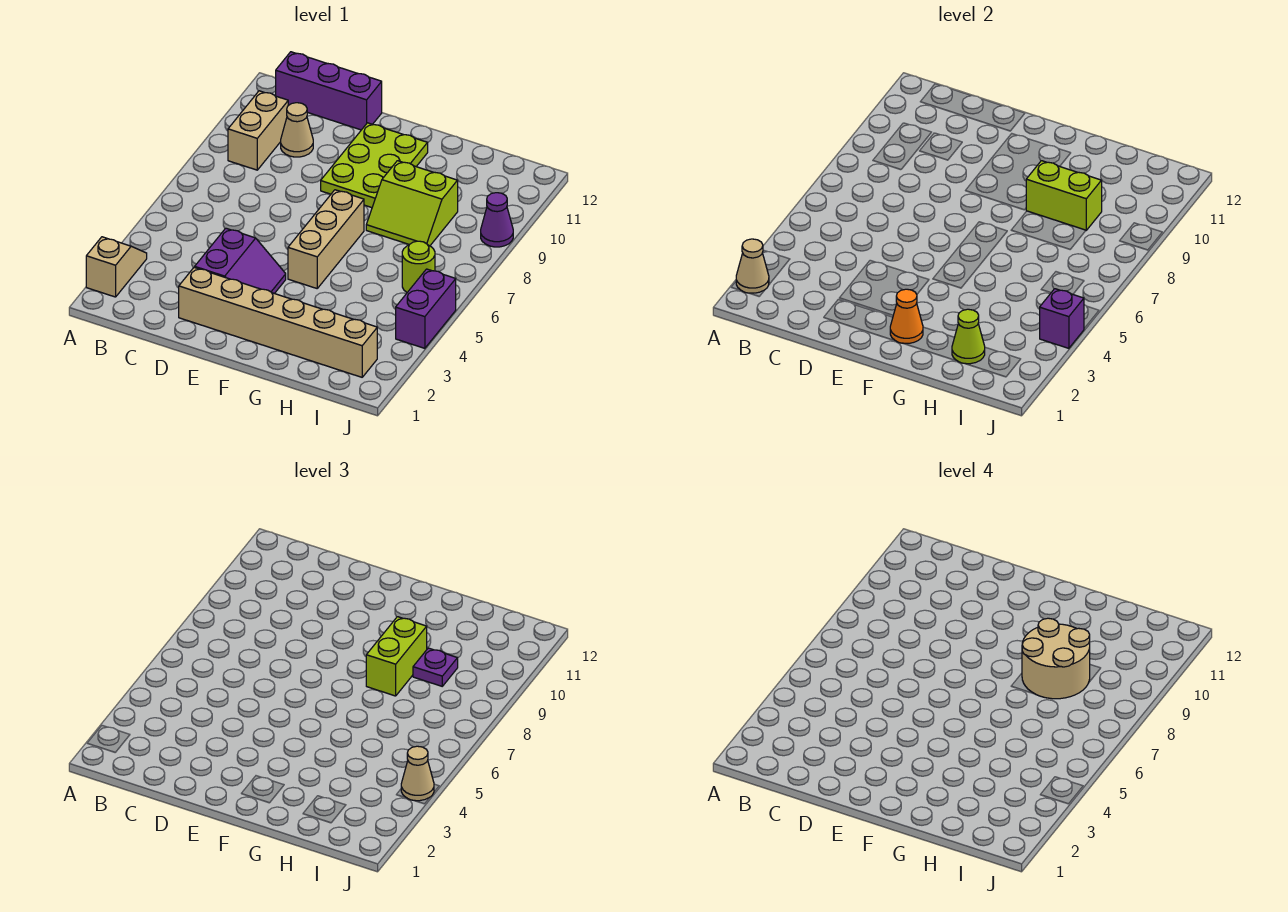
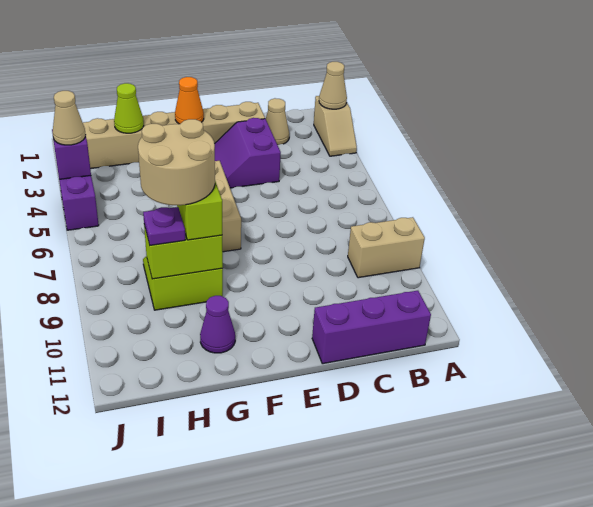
tan brick B9:B10 level 1 -> tan brick A9:B9 level 1
tan cone C10 level 1 -> tan cone C2 level 1
lime plate E9:F11 level 1 -> none
lime round brick I6 level 1 -> none
purple cone J9 level 1 -> purple cone G11 level 1

